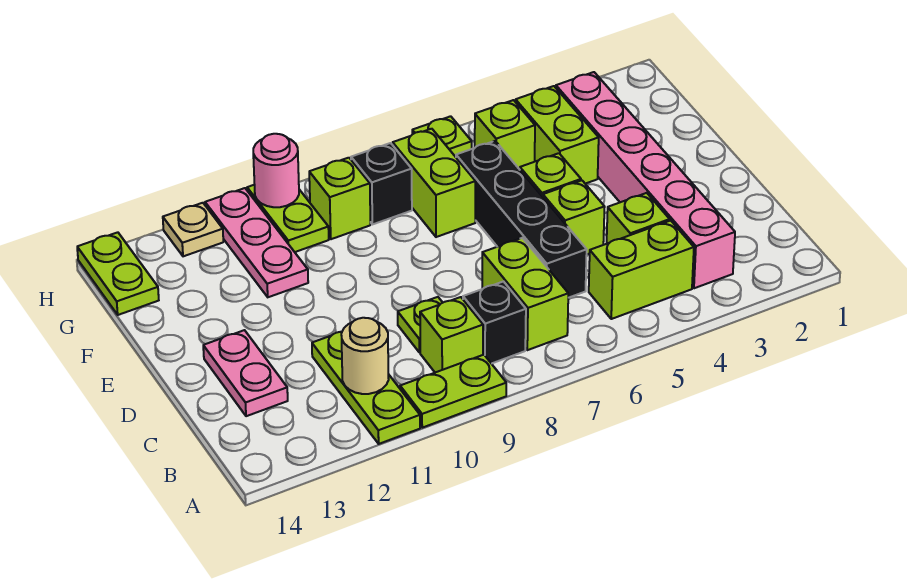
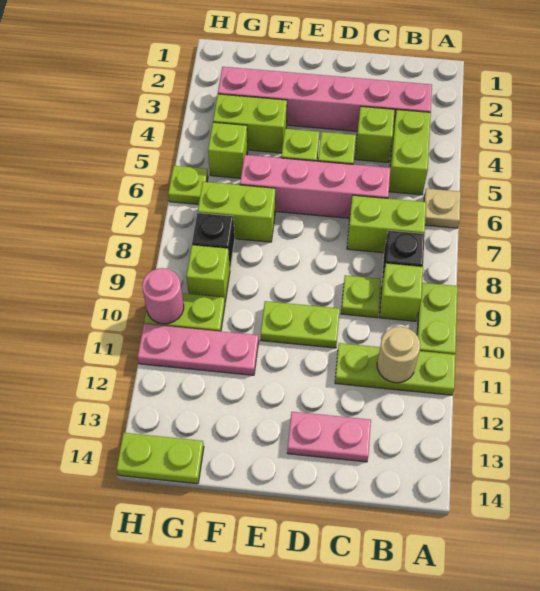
black brick C6:F6 level 1 -> pink brick C6:F6 level 1
none -> lime plate D10:E10 level 1
tan plate H12 level 1 -> tan plate A6 level 1

